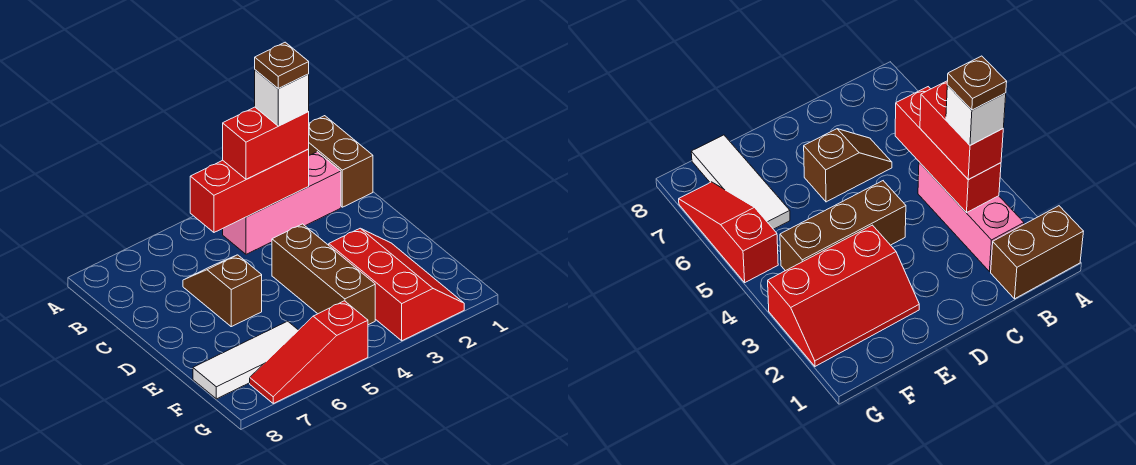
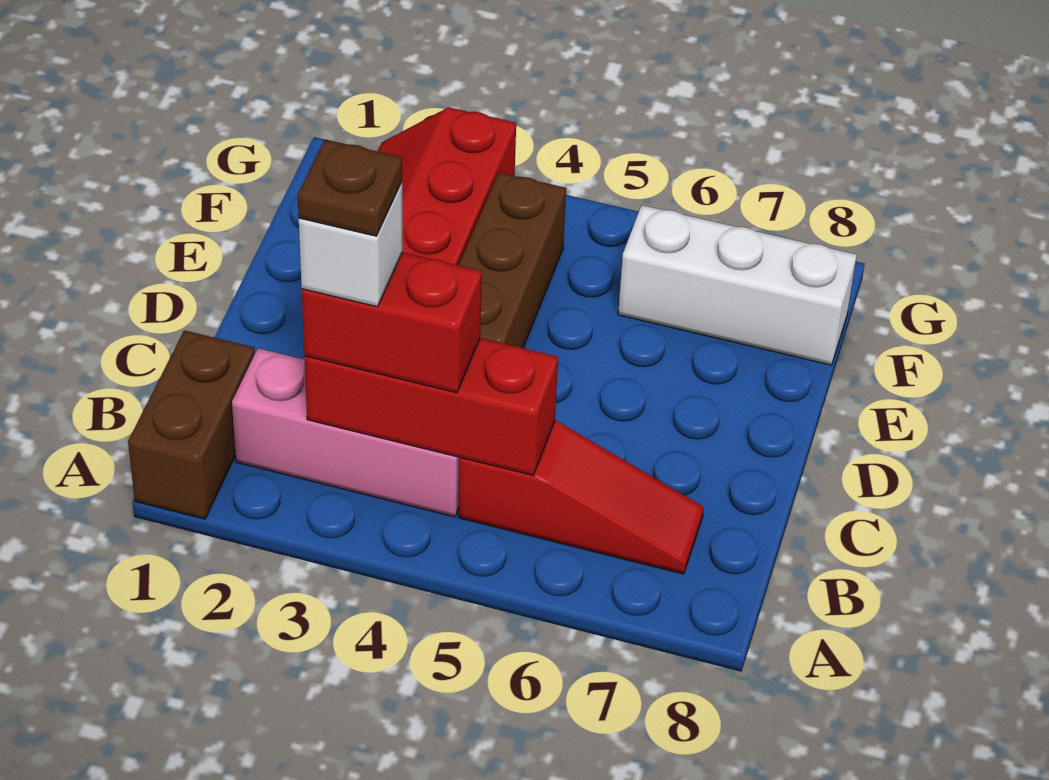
brown slope C6:D6 level 1 top D -> none
white tile F6:F8 level 1 -> white brick F6:F8 level 1
red slope G5:G7 level 1 top 5 -> red slope B5:B7 level 1 top 5

